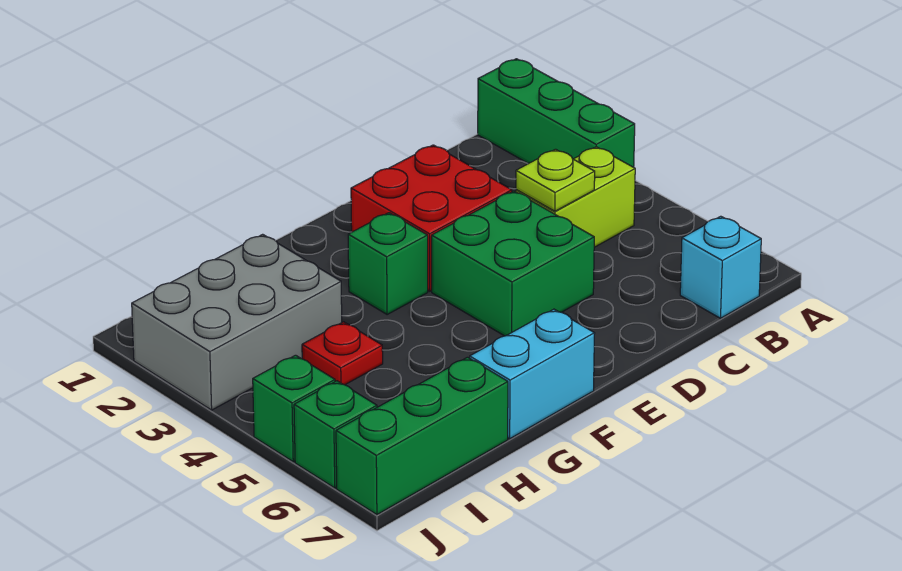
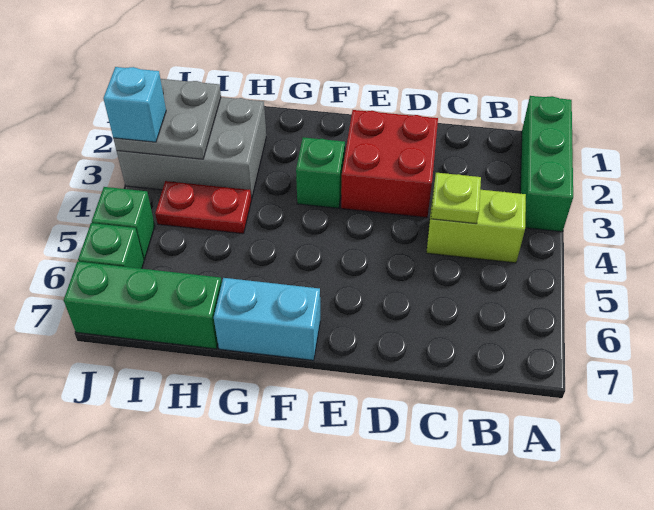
cyan brick B7 level 1 -> cyan brick J3 level 3
green brick D4:E5 level 1 -> none
red plate H4 level 1 -> red plate H4:I4 level 1
none -> grey plate I2:J3 level 2

